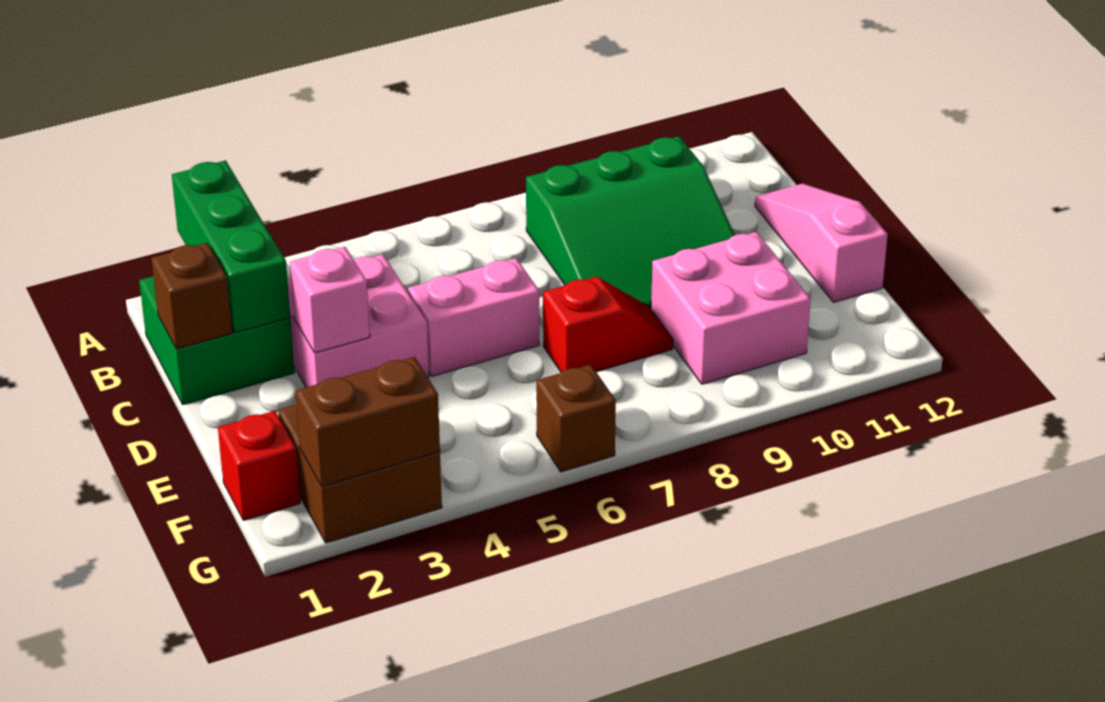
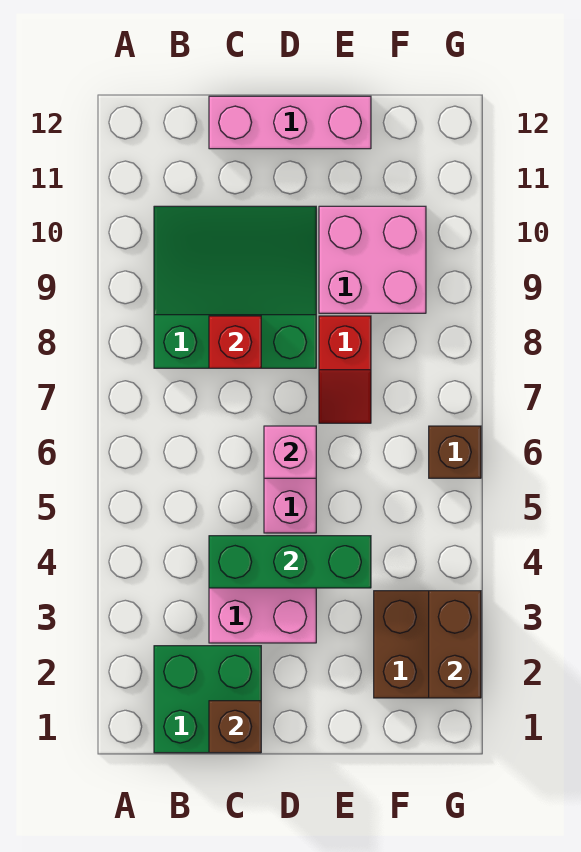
green brick A2:C2 level 2 -> green brick C4:E4 level 2
green slope B8:D10 level 1 top B -> green slope B8:D10 level 1 top 8
pink slope C12:E12 level 1 top E -> pink brick C12:E12 level 1
pink brick D3 level 2 -> pink brick D6 level 2
red slope E7:E8 level 1 top 7 -> red slope E7:E8 level 1 top 8
red brick F1 level 1 -> red brick C8 level 2

